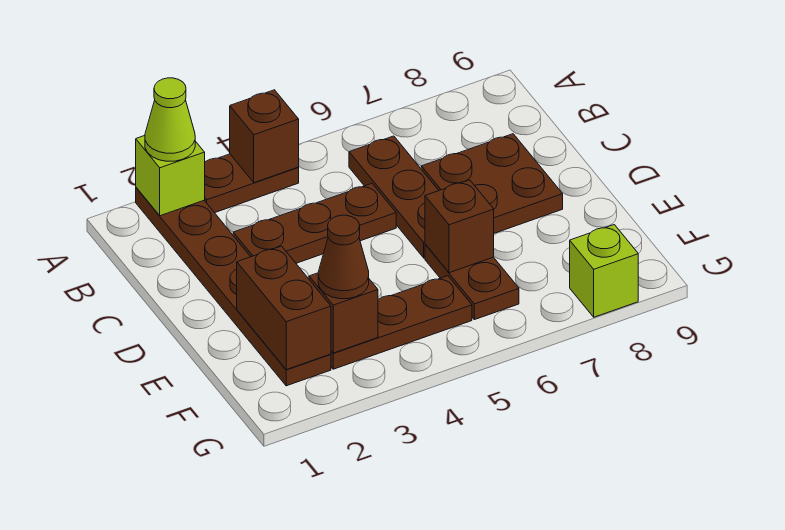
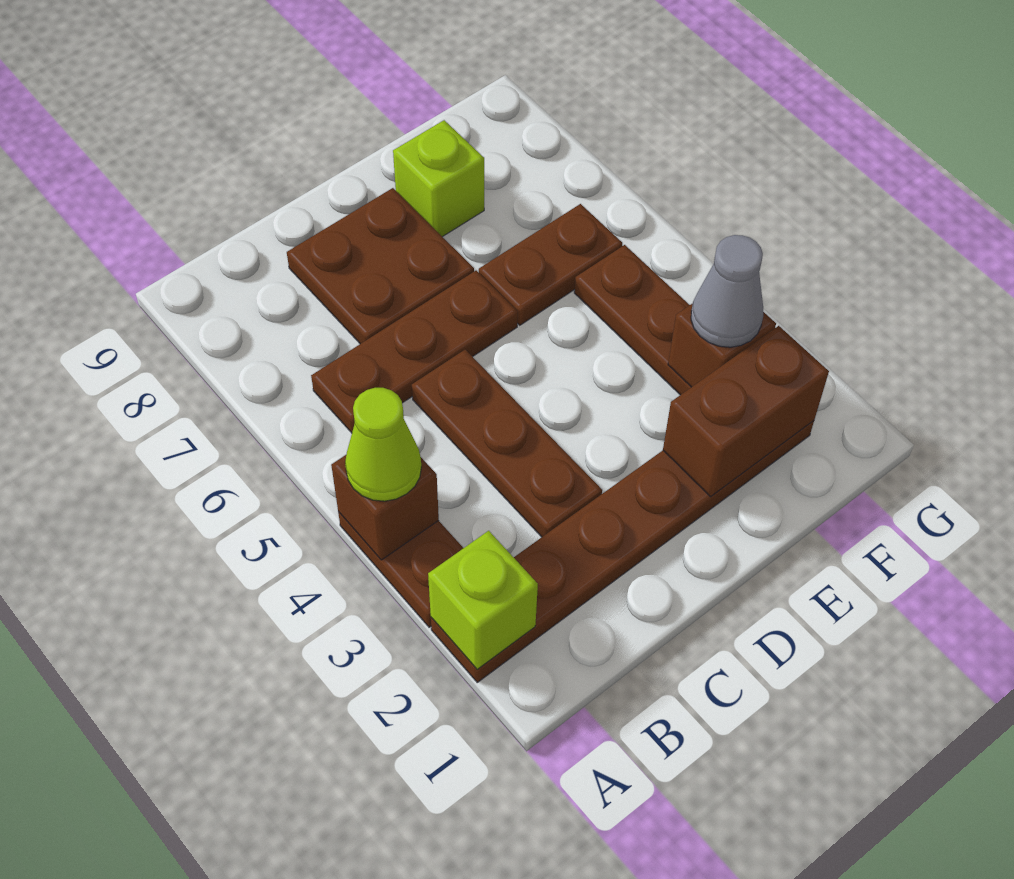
lime cone A2 level 3 -> lime cone A4 level 3
brown brick E6 level 2 -> none
brown cone F3 level 3 -> grey cone F3 level 3
lime brick G8 level 1 -> lime brick E8 level 1

